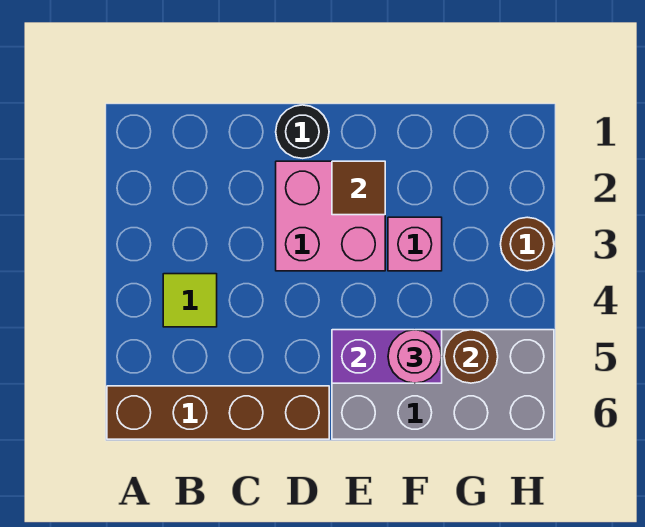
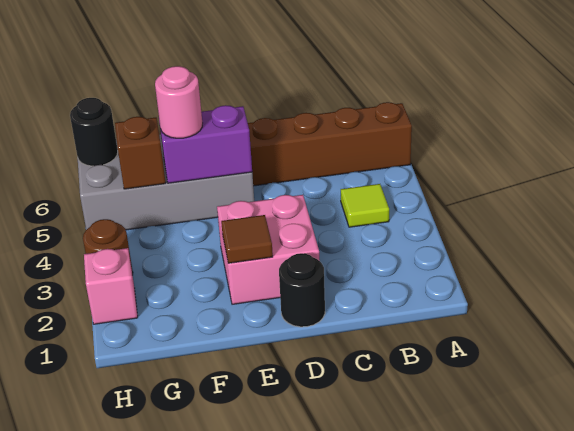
pink brick F3 level 1 -> pink brick H2 level 1
brown round brick G5 level 2 -> brown brick G5 level 2
none -> black round brick H6 level 2

